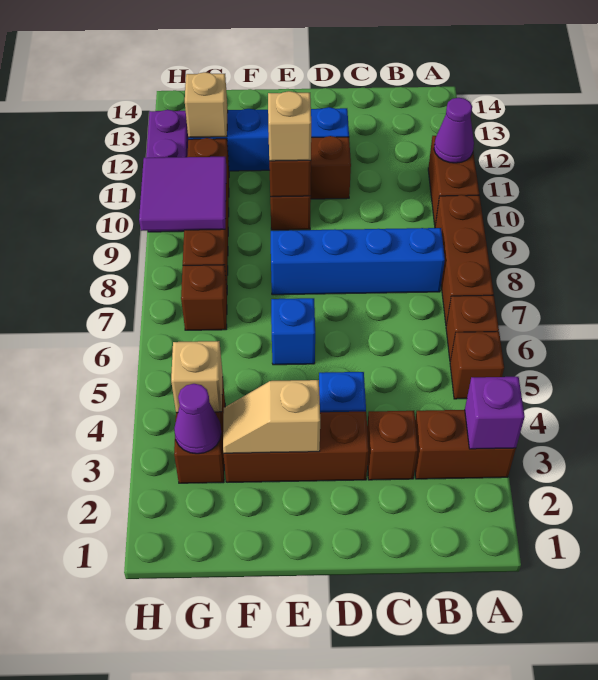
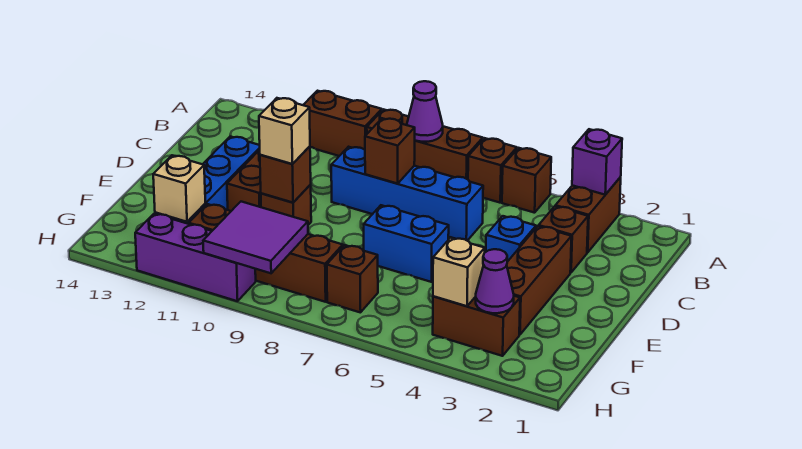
purple cone A11 level 2 -> purple cone A8 level 2
blue brick B8:E8 level 1 -> blue brick C6:C9 level 1
none -> brown brick C8 level 2
tan slope E3:F3 level 2 top E -> none
blue brick E6 level 1 -> blue brick E6:E7 level 1

